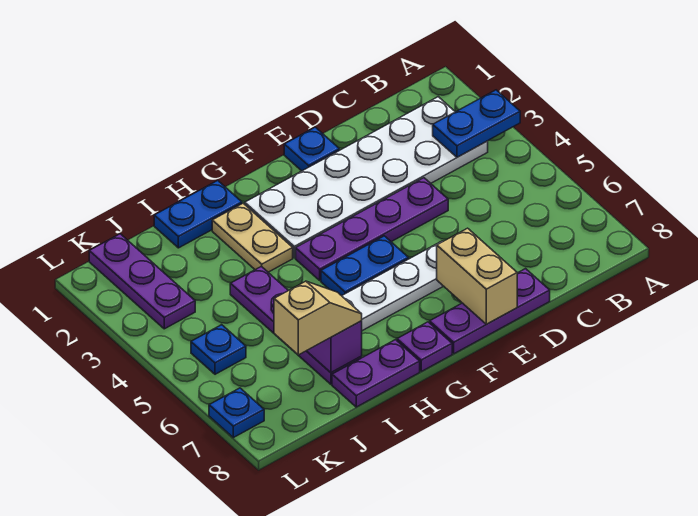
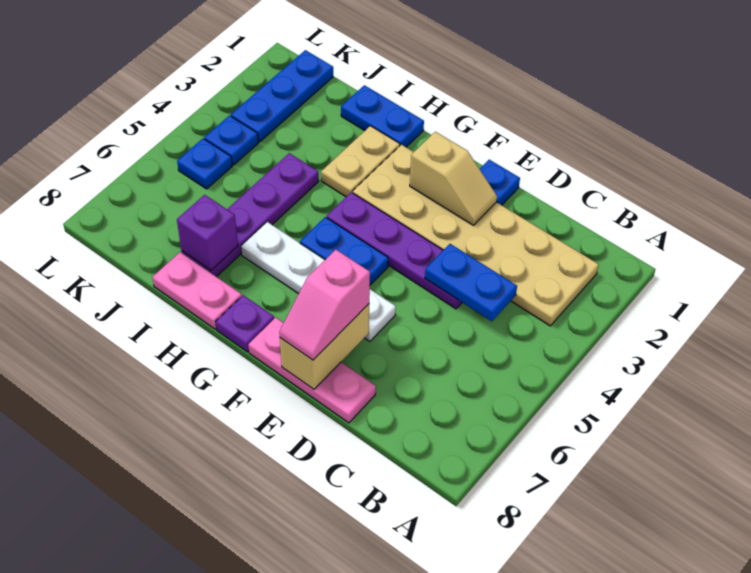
blue plate A3:B3 level 2 -> blue plate C4:D4 level 2
white plate B2:G3 level 1 -> tan plate B2:G3 level 1
purple plate D8:F8 level 1 -> pink plate D8:F8 level 1
none -> pink slope E7:E8 level 3 top 7
purple plate H8:I8 level 1 -> pink plate H8:I8 level 1
tan slope I7:J7 level 3 top J -> tan slope E2:F2 level 2 top F
purple plate K1:K3 level 1 -> blue plate K1:K3 level 1
blue plate L7 level 1 -> blue plate K4 level 1

